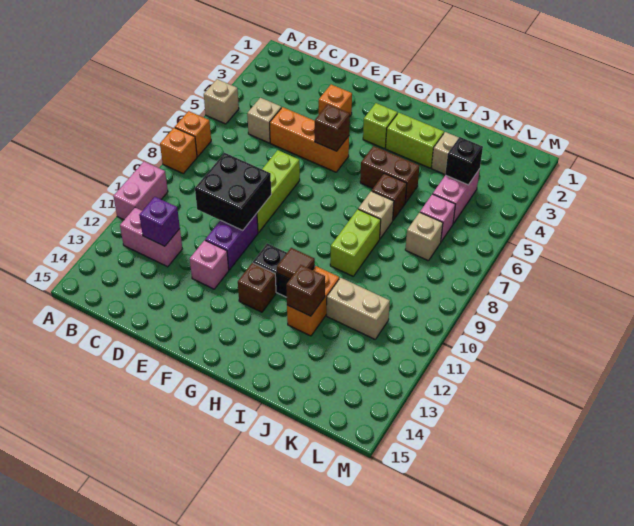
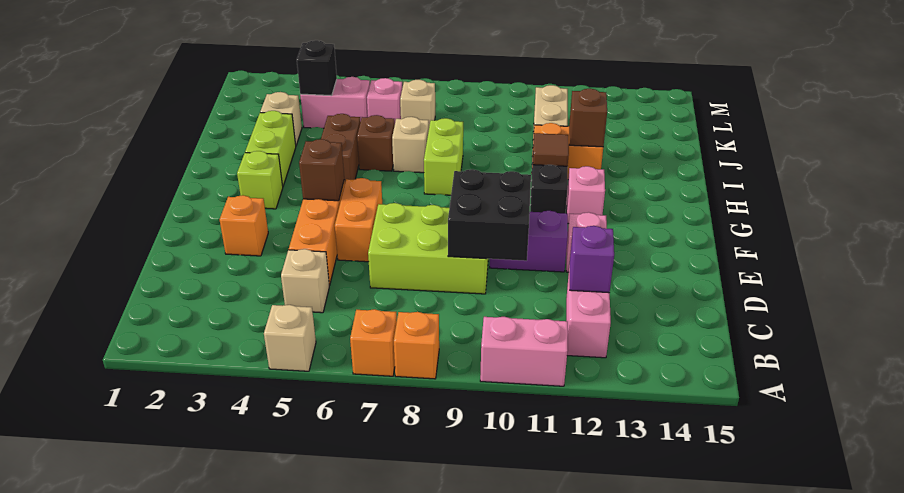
none -> orange brick E6:F6 level 1
lime brick E7:E9 level 1 -> lime brick D7:E9 level 1
brown brick G12 level 1 -> pink brick G12 level 1
lime brick I8:I9 level 1 -> lime brick H8:I8 level 1

